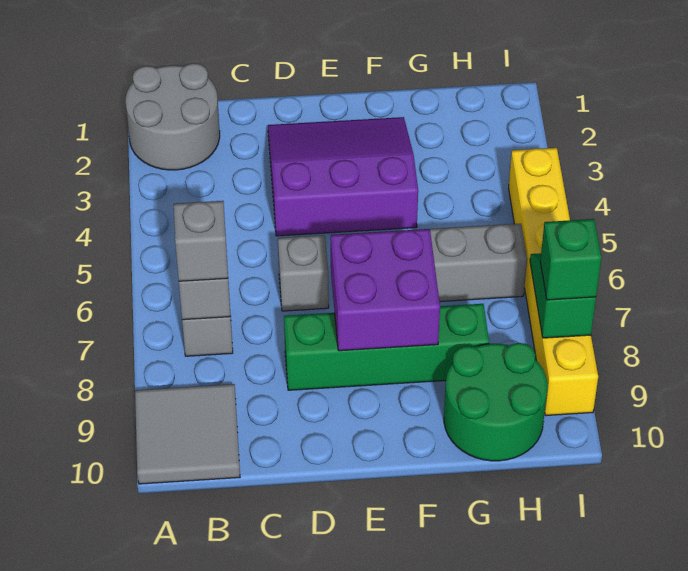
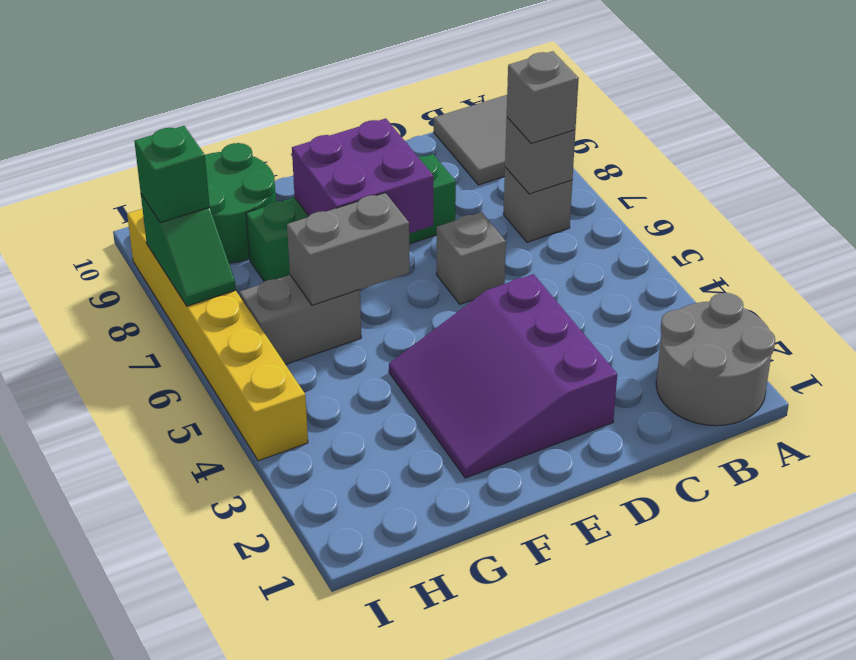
purple slope D2:F4 level 1 top 4 -> purple slope D2:F4 level 1 top D
none -> grey brick F6:G6 level 2

